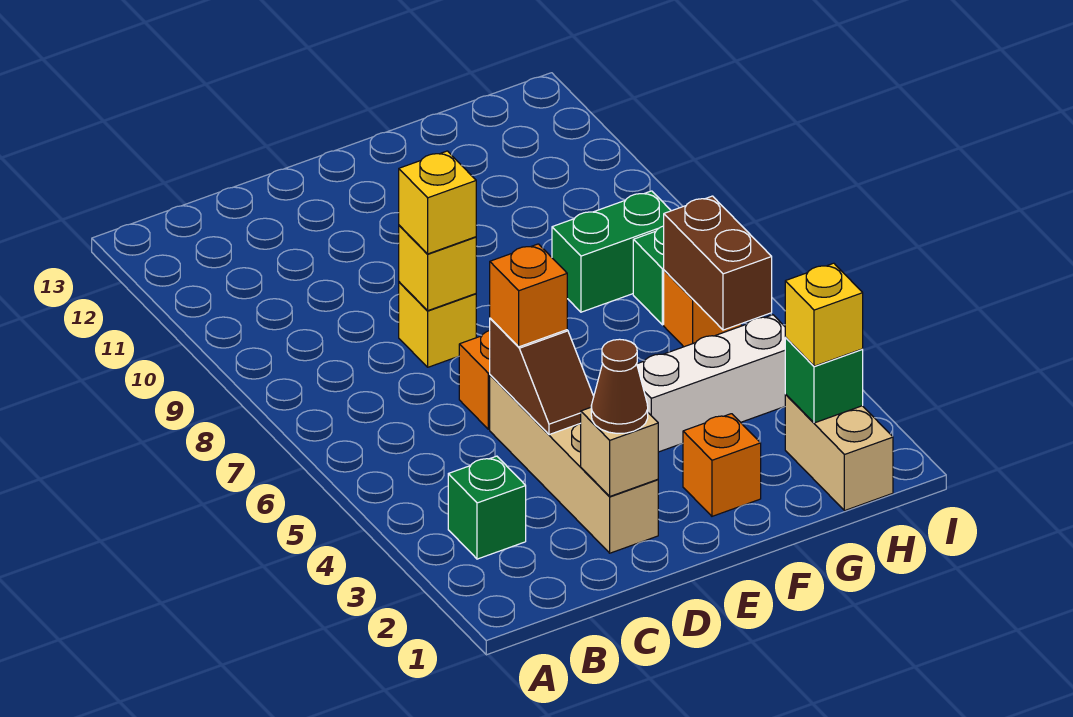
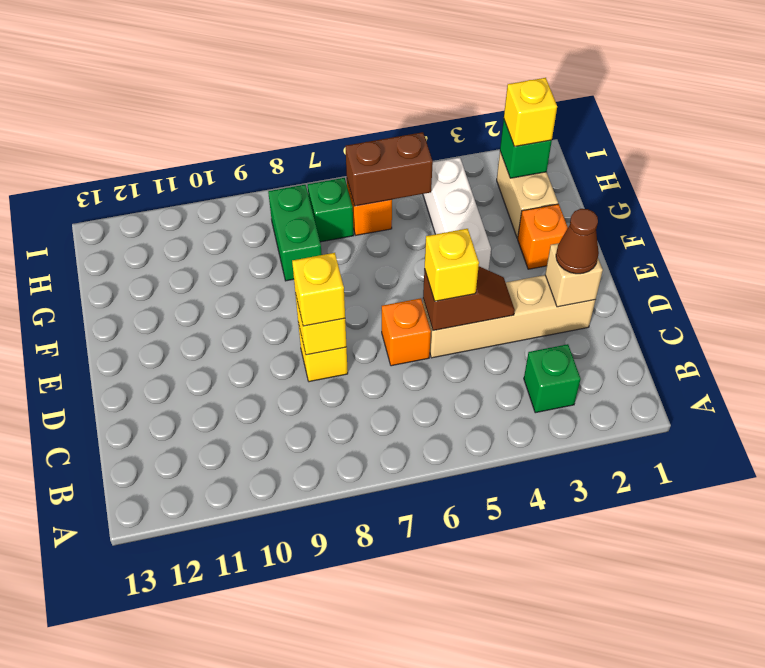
orange brick D5 level 3 -> yellow brick D5 level 3
tan brick H1:H2 level 1 -> tan brick G2:H2 level 1

